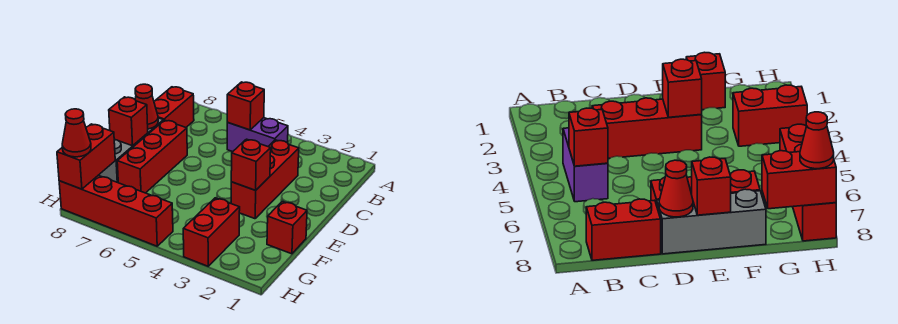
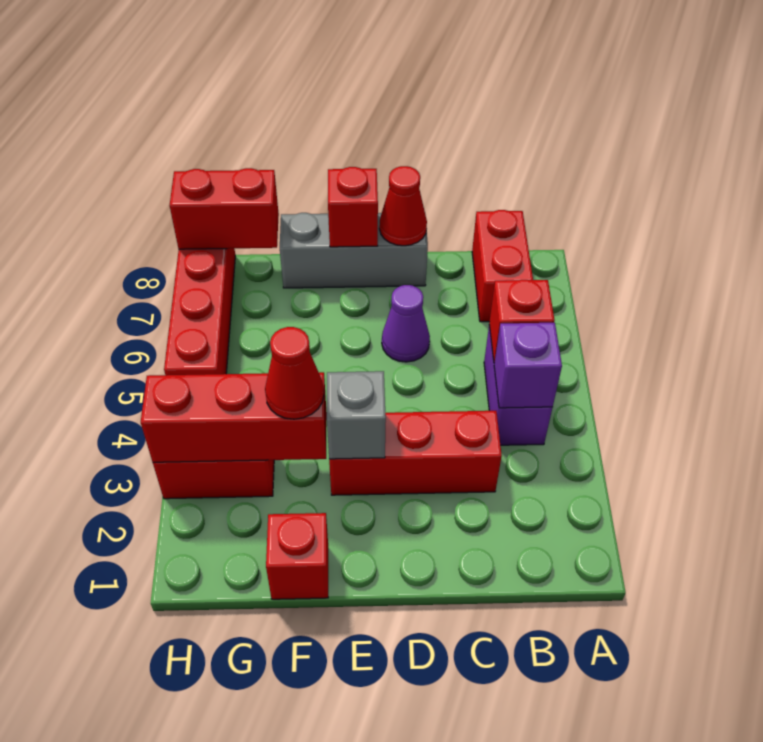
none -> purple brick B4 level 2
red brick B8:C8 level 1 -> red brick B7:B8 level 1
none -> purple cone D6 level 1
red brick D7:F7 level 1 -> red brick F3:H3 level 2
red brick E3 level 2 -> grey brick E3 level 2
red cone H8 level 3 -> red cone F3 level 3

